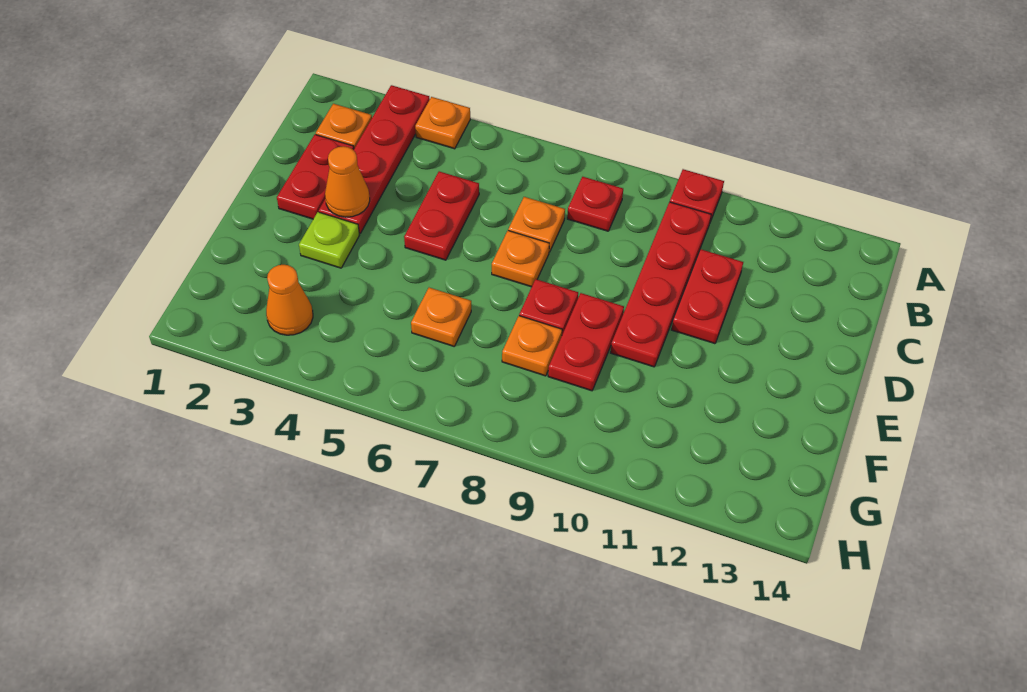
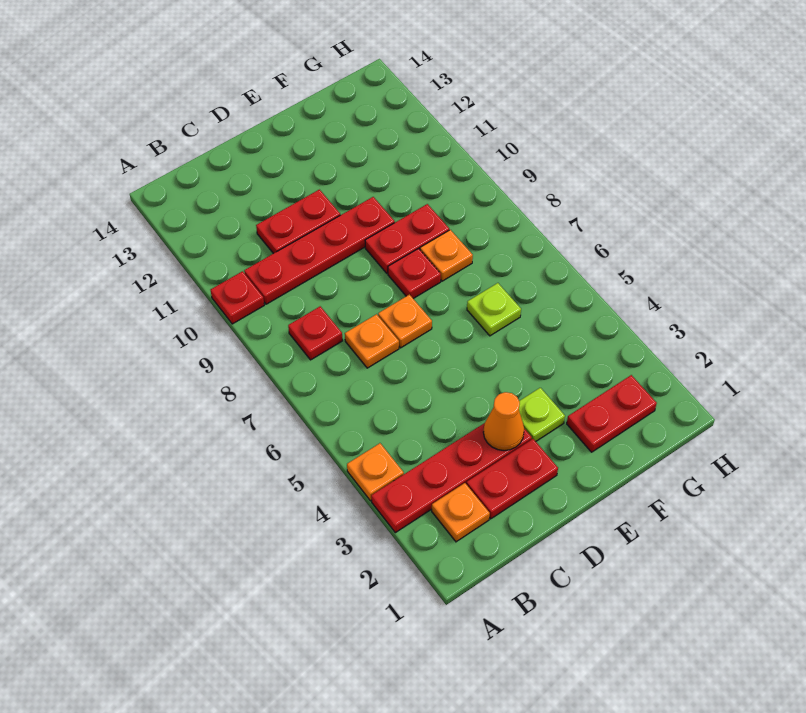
red plate C5:D5 level 1 -> red plate F2:G2 level 1
orange plate F6 level 1 -> lime plate F6 level 1
orange cone G3 level 1 -> none

